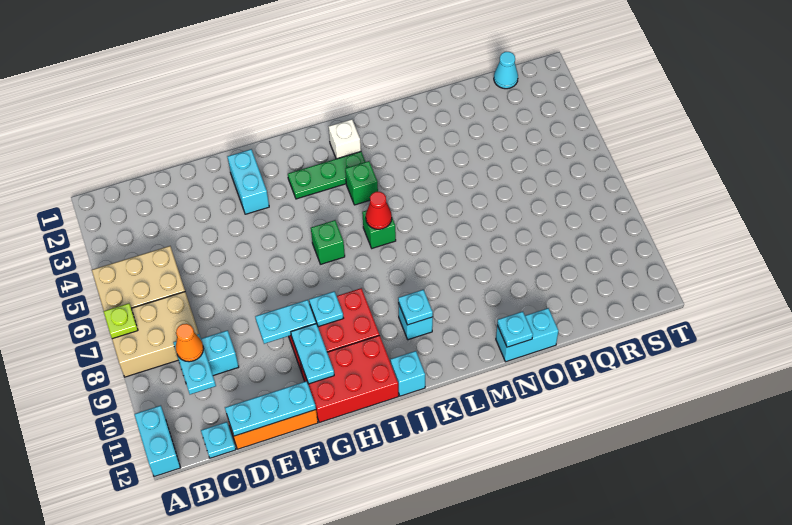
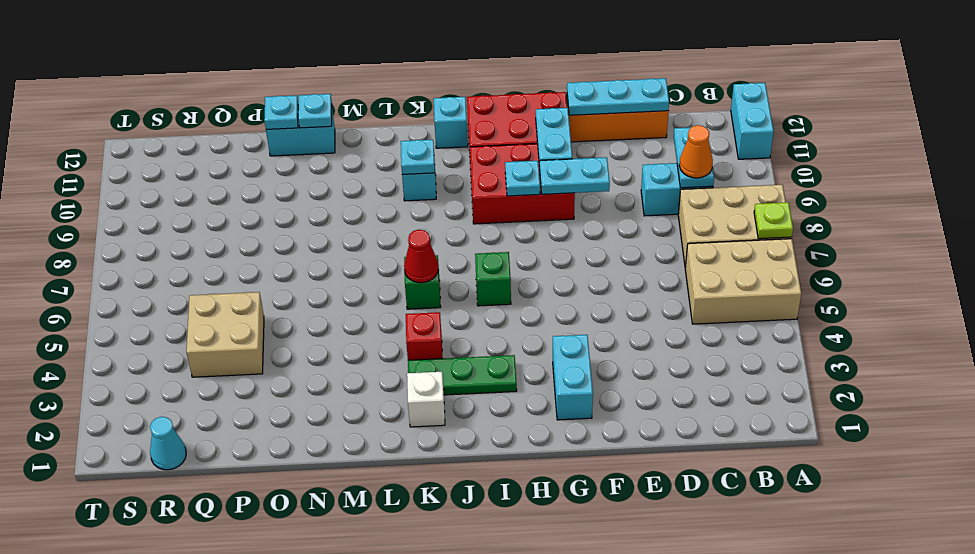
cyan plate C12 level 1 -> cyan plate O12 level 2
green brick K4 level 1 -> red brick K4 level 1
none -> tan brick P4:Q5 level 1

